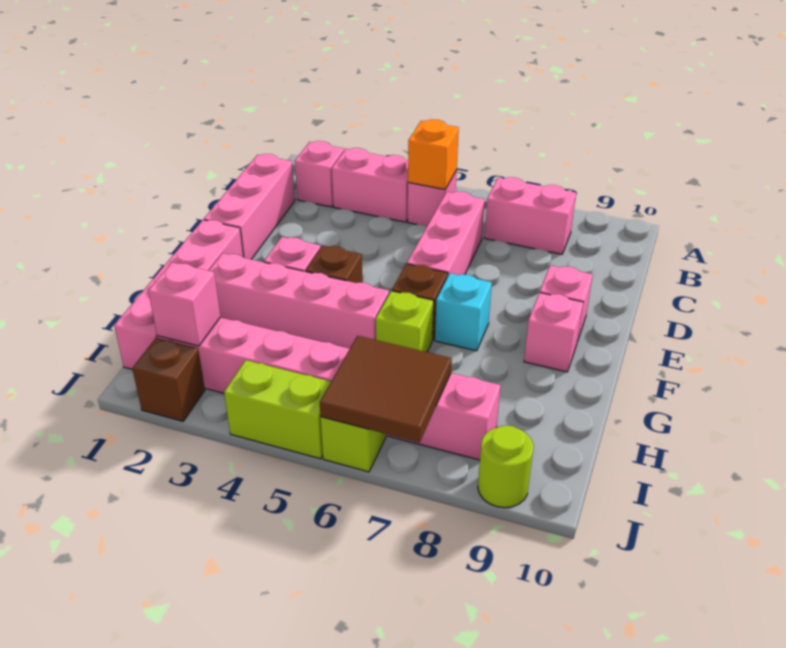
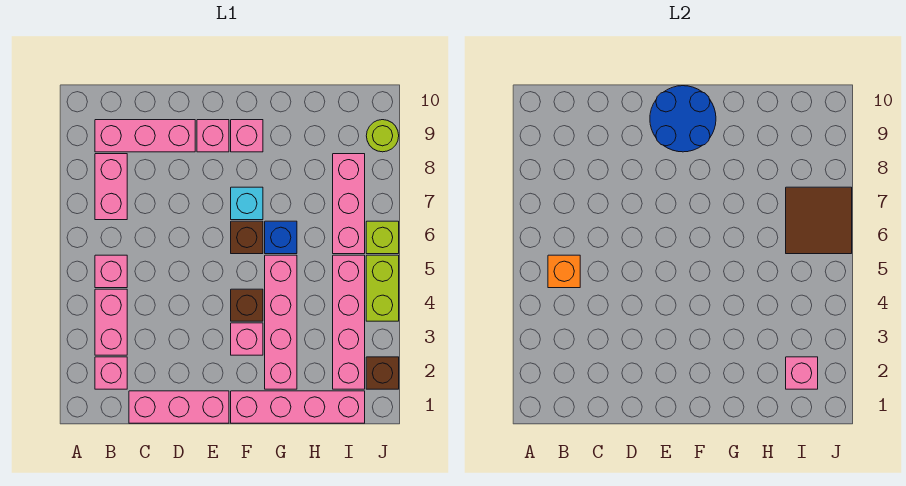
pink brick C6:E6 level 1 -> pink brick B9:D9 level 1
none -> blue round brick E9:F10 level 2
lime brick G6 level 1 -> blue brick G6 level 1

